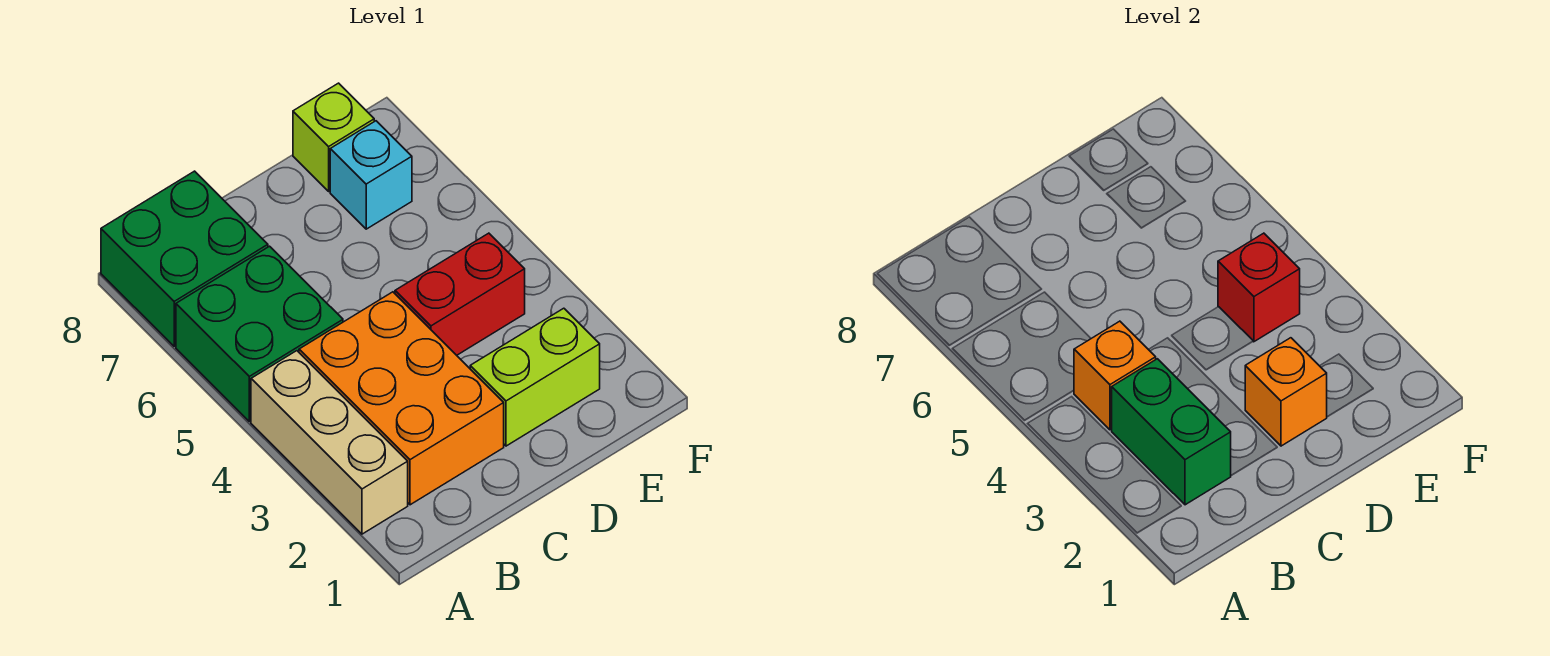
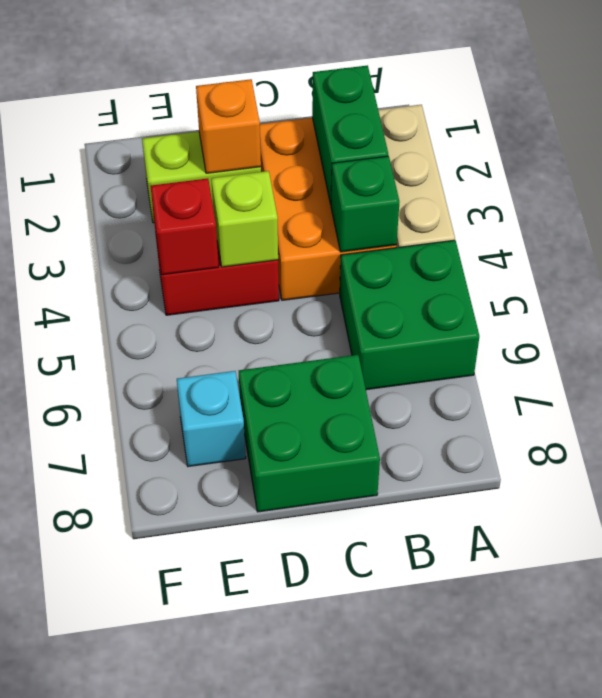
green brick A7:B8 level 1 -> green brick C7:D8 level 1
orange brick B4 level 2 -> green brick B4 level 2
lime brick E8 level 1 -> lime brick D4 level 2

